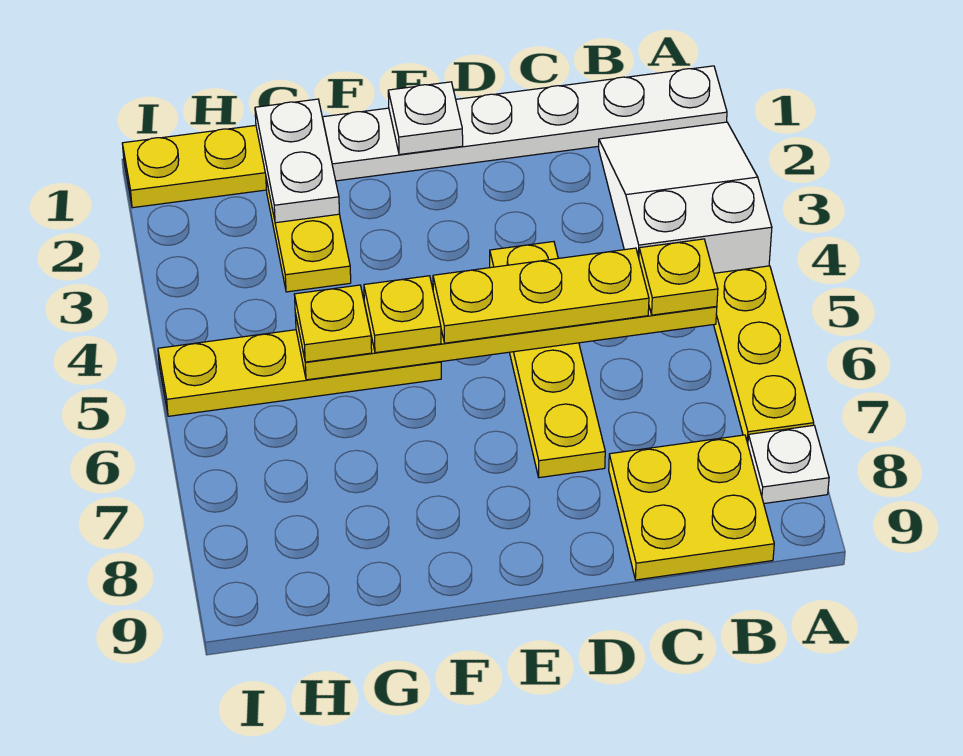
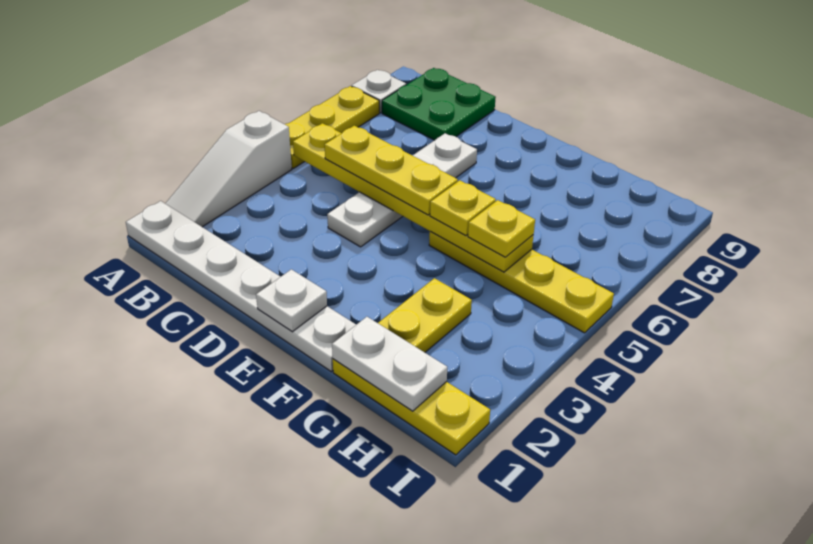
white slope A2:B4 level 1 top 4 -> white slope A2:A4 level 1 top 4
yellow plate B5 level 3 -> none
yellow plate B8:C9 level 1 -> green plate B8:C9 level 1
yellow plate D4:D7 level 1 -> white plate D4:D7 level 1
white plate G1:G2 level 2 -> white plate G1:H1 level 2

